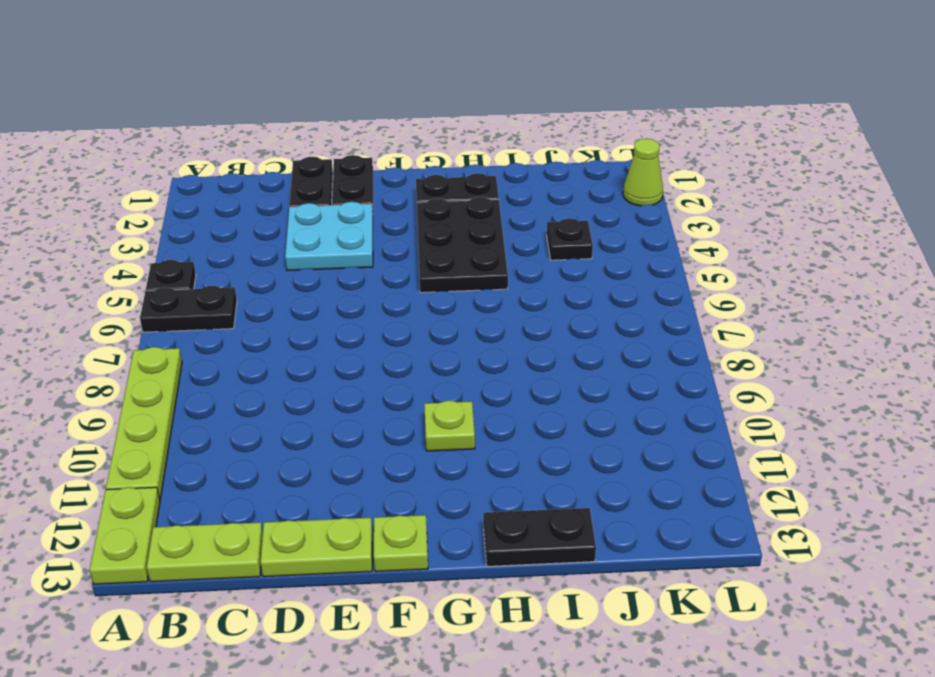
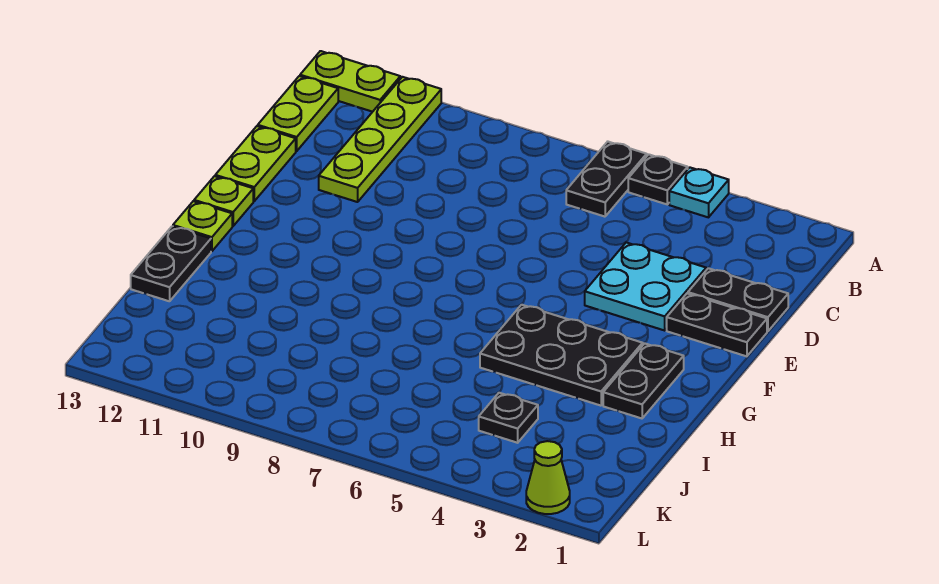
none -> cyan plate A4 level 1
lime plate A8:A11 level 1 -> lime plate A11:D11 level 1
lime plate G10 level 1 -> lime plate G13 level 1

